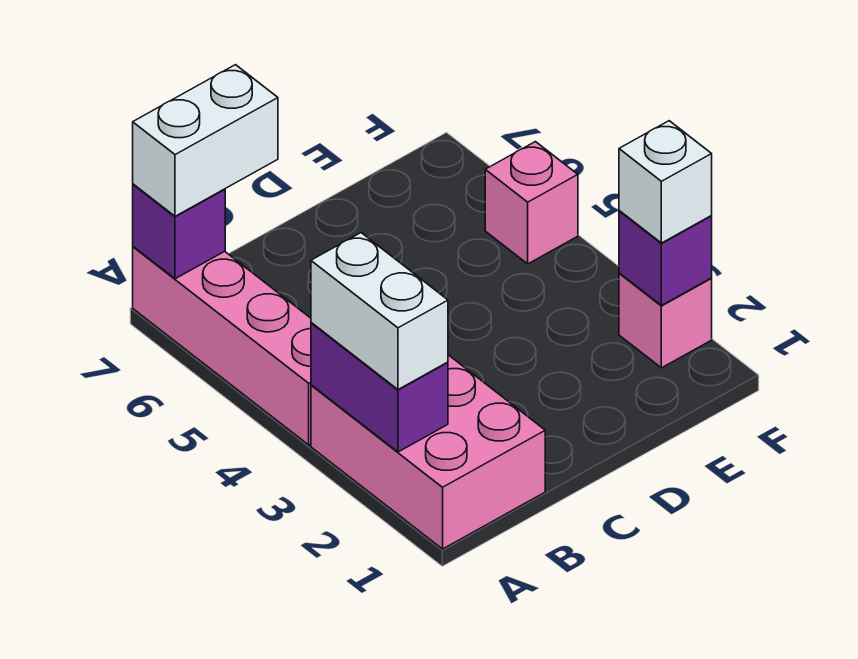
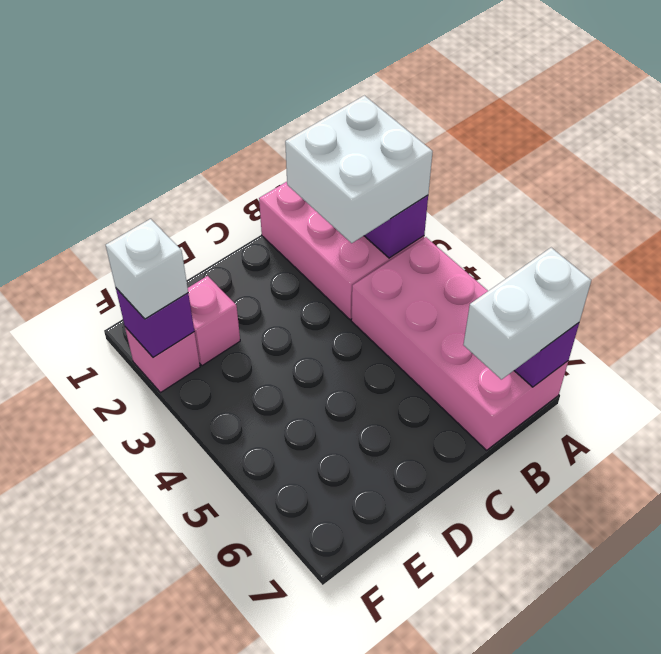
white brick A2:A3 level 3 -> white brick A2:B3 level 3
pink brick A4:A7 level 1 -> pink brick A4:B7 level 1
pink brick F5 level 1 -> pink brick E2 level 1

